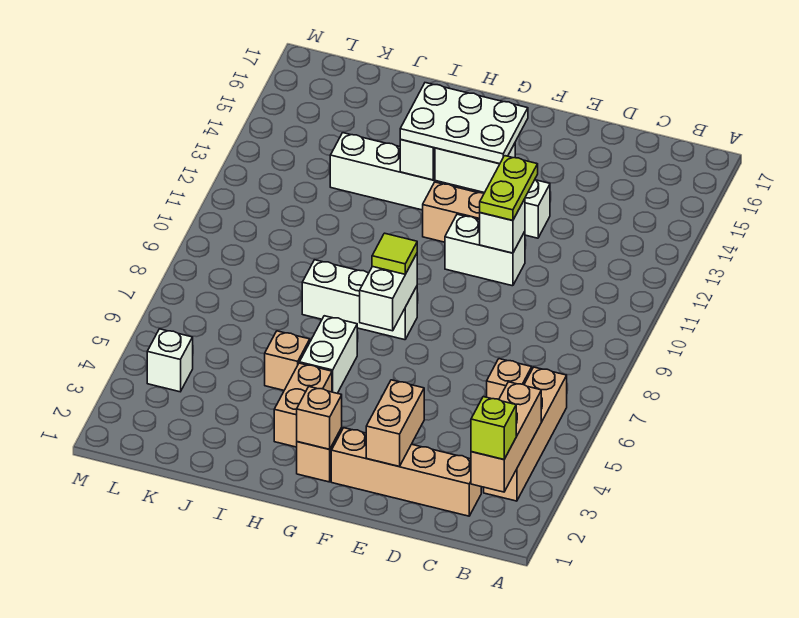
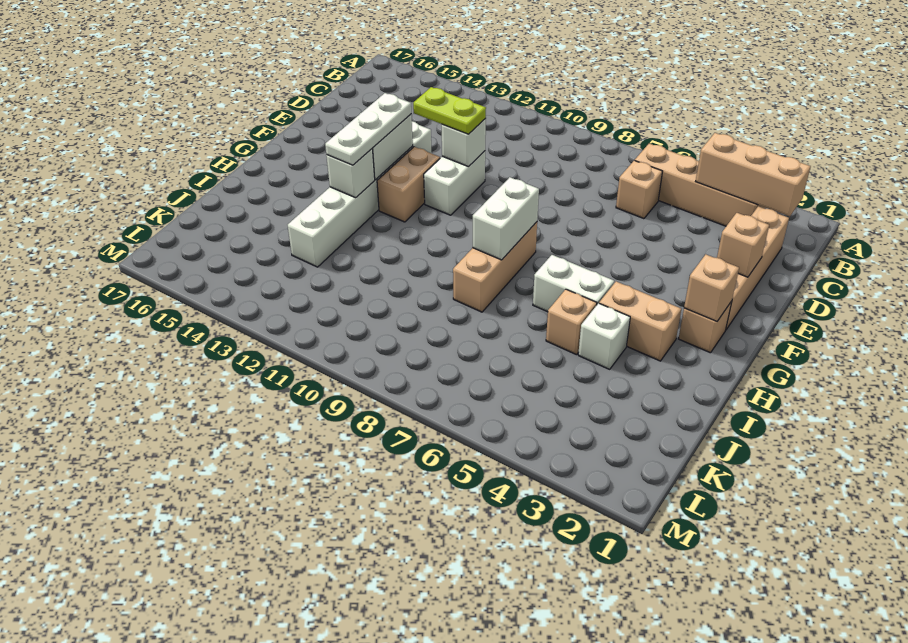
lime brick B2 level 3 -> none
tan brick E2:E3 level 2 -> tan brick E2 level 2
white plate F13:H14 level 3 -> white plate F13:H13 level 3
white brick G7:G8 level 2 -> white brick G8:H8 level 2
white brick G8:I8 level 1 -> tan brick G8:I8 level 1
lime tile G8 level 3 -> none
white brick L4 level 1 -> white brick I4 level 1

